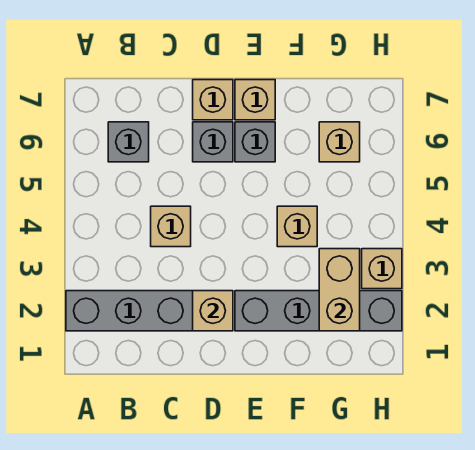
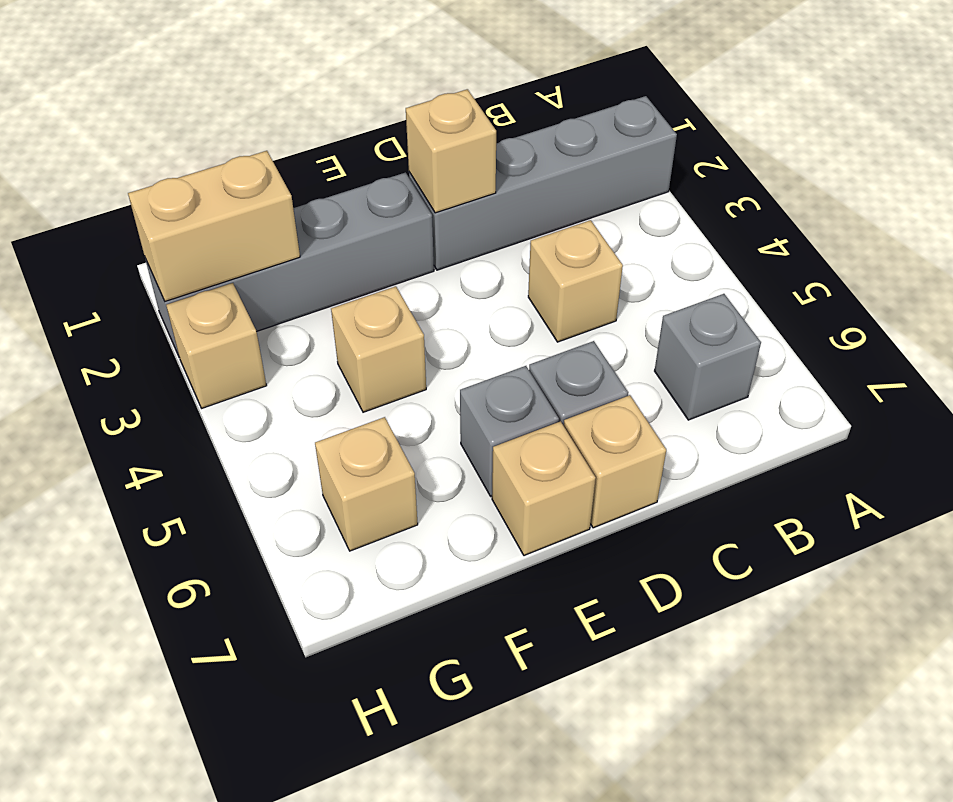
tan brick G2:G3 level 2 -> tan brick G2:H2 level 2

